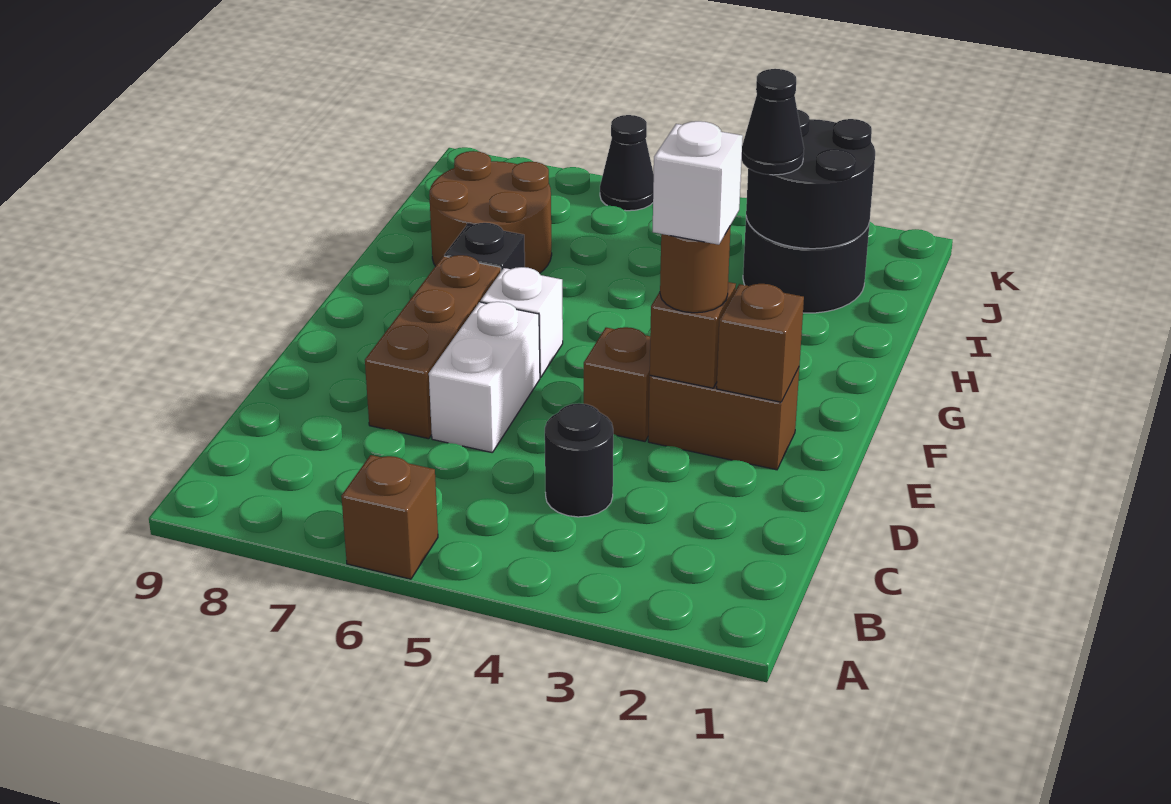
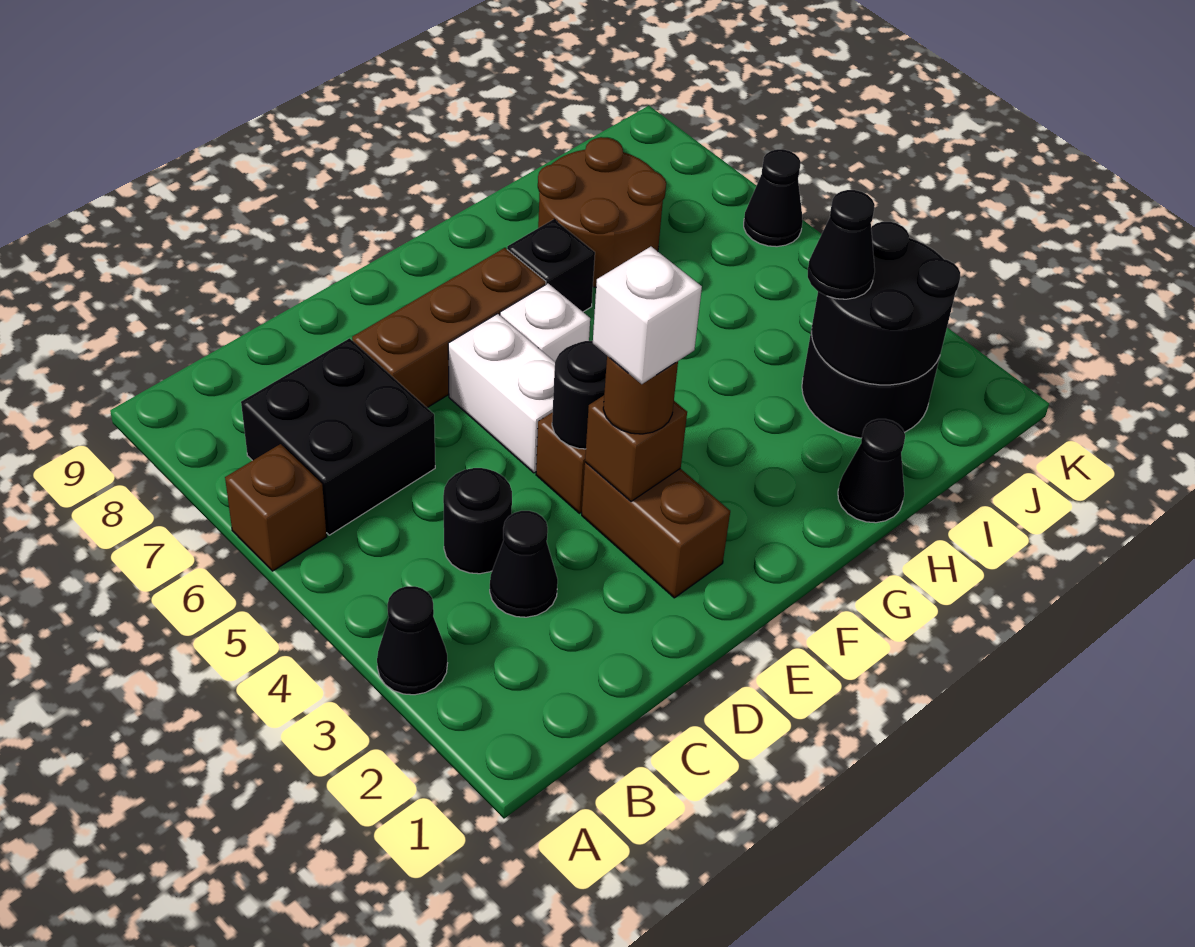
none -> black cone A3 level 1
none -> black brick B6:C7 level 1
none -> black cone C3 level 1
white brick D6:E6 level 1 -> white brick E5:E6 level 1
brown brick E2 level 2 -> none
none -> black round brick E4 level 2
none -> black cone H1 level 1

